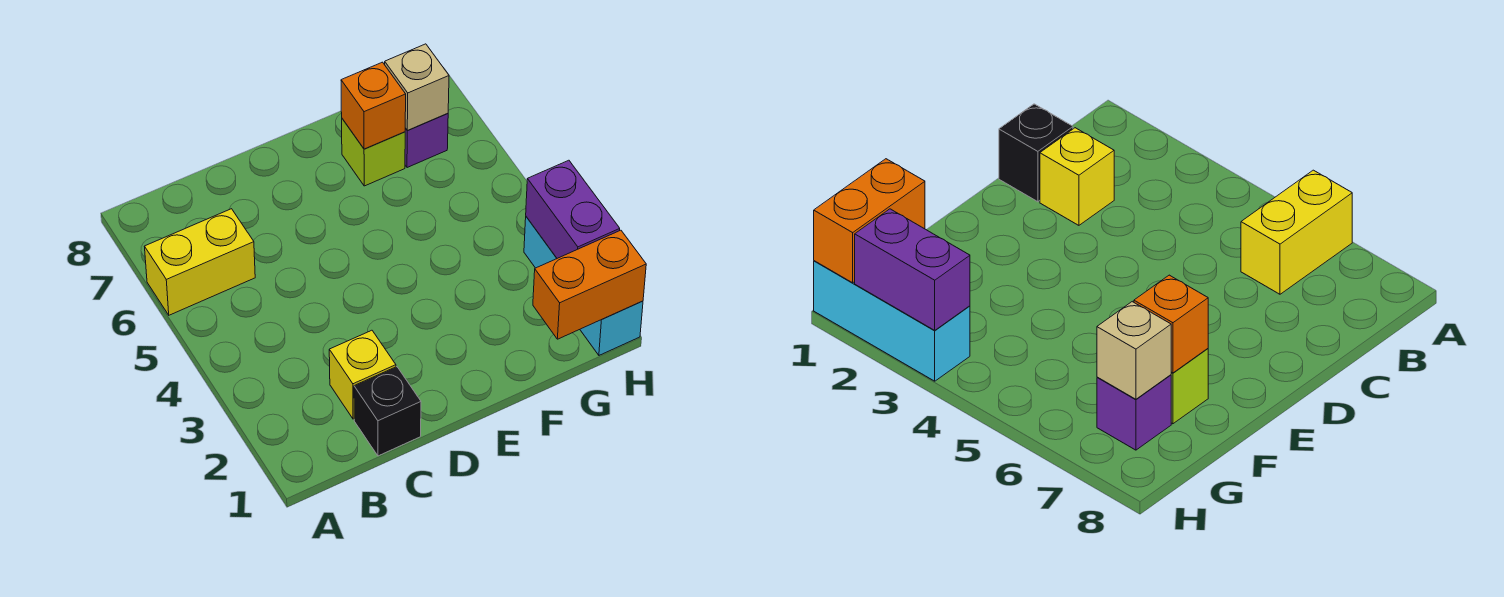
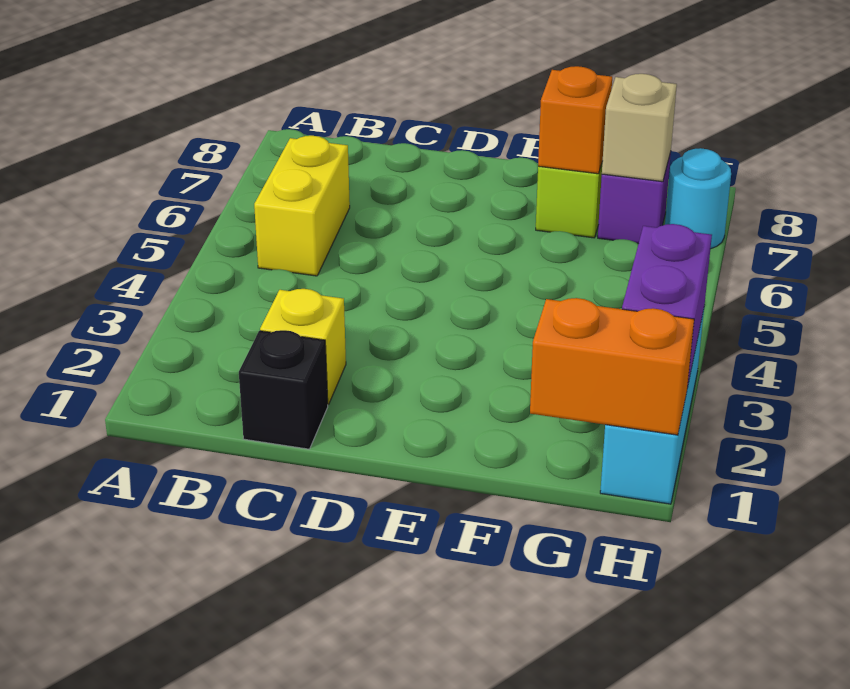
yellow brick A6:B6 level 1 -> yellow brick B5:B6 level 1
none -> cyan round brick H7 level 1

